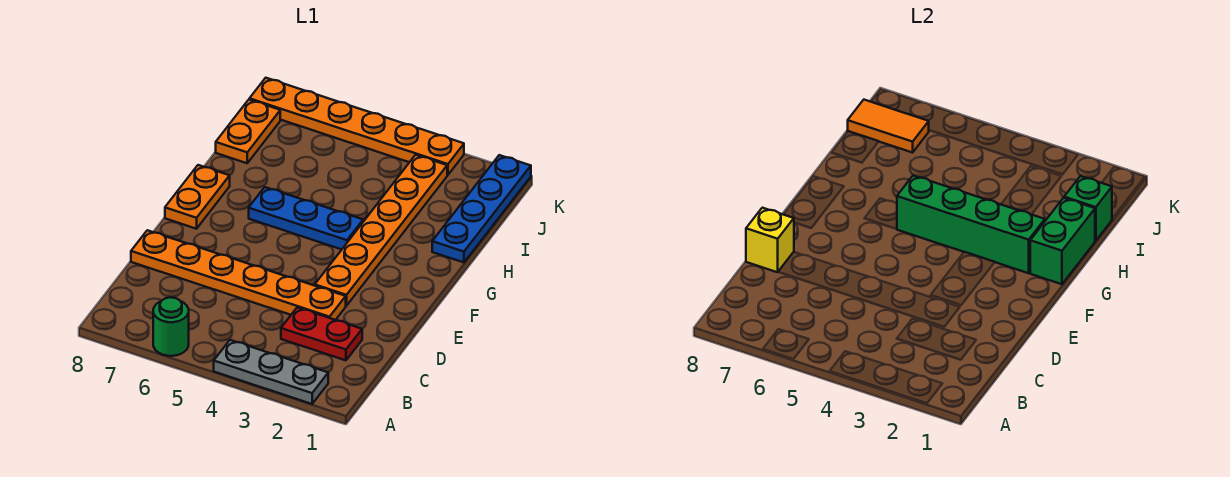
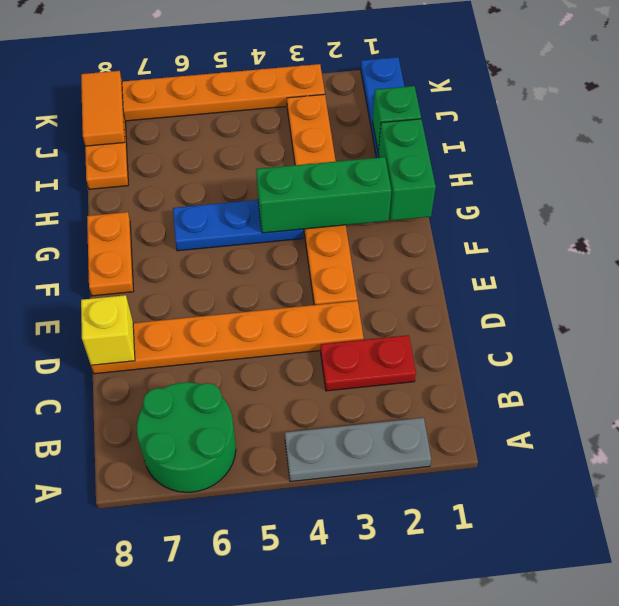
green round brick A6 level 1 -> green round brick A6:B7 level 1
green brick G2:G5 level 2 -> green brick G2:G4 level 2
orange tile J7:J8 level 2 -> orange tile J8:K8 level 2

